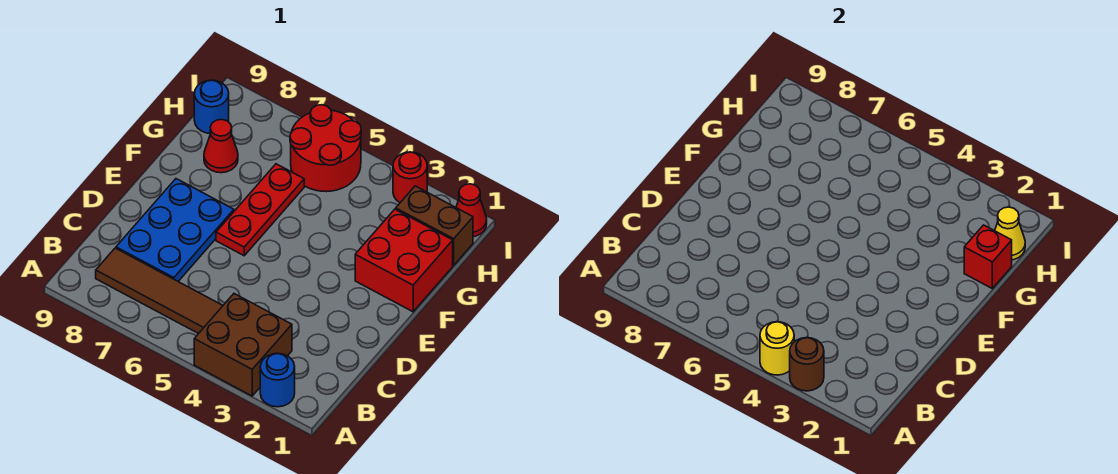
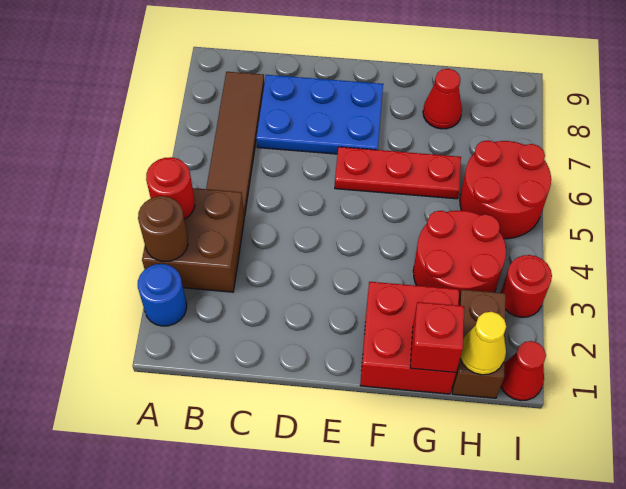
yellow round brick A4 level 2 -> red round brick A4 level 2
none -> red round brick G3:H4 level 1
blue round brick H9 level 1 -> none

